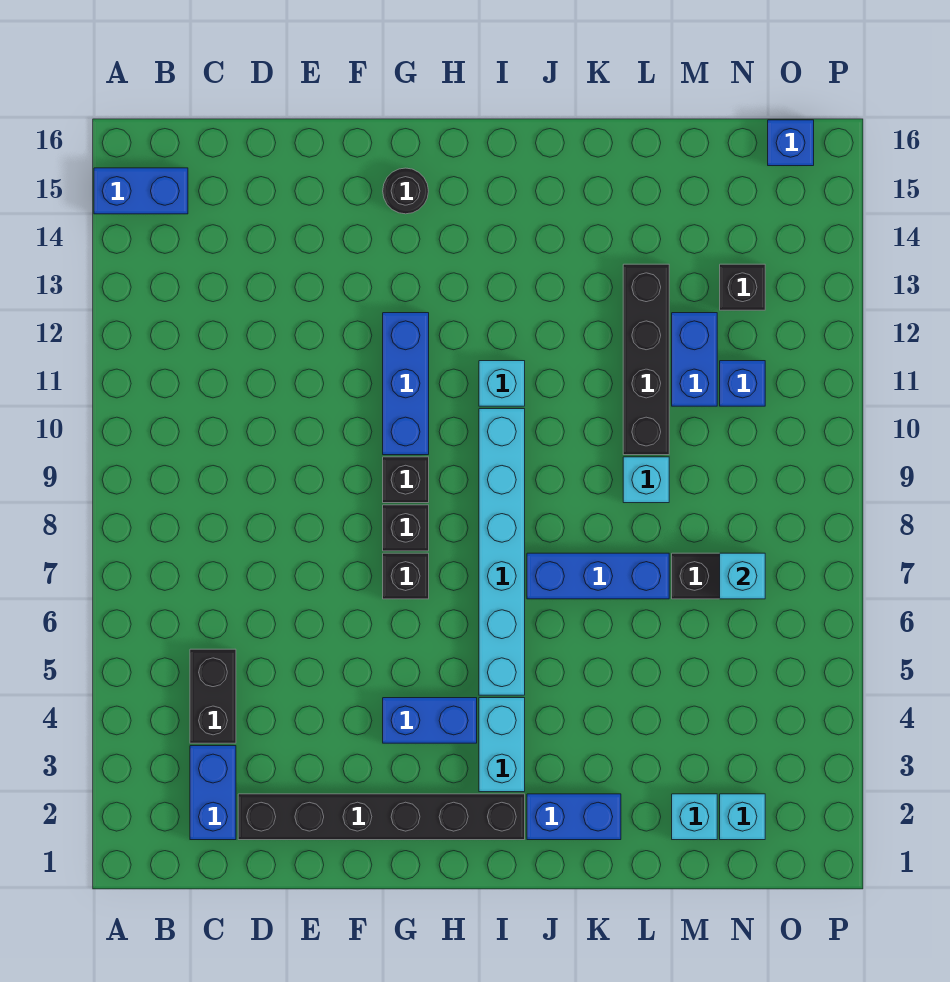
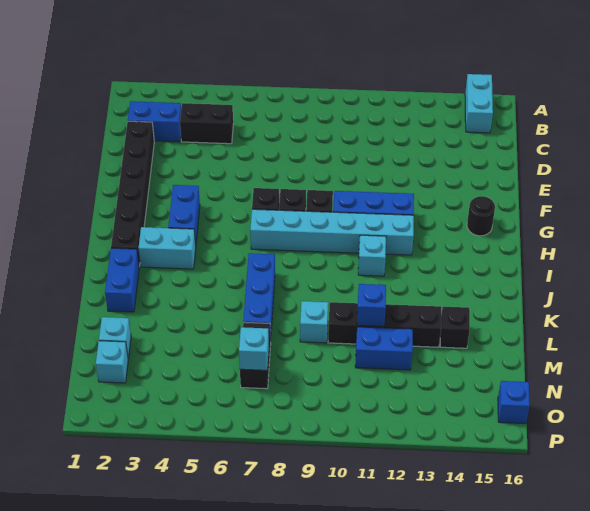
blue brick A15:B15 level 1 -> cyan brick A15:B15 level 1
cyan brick I5:I10 level 1 -> cyan brick H7:H12 level 1
blue brick N11 level 1 -> blue brick L11 level 2
black brick N13 level 1 -> black brick L14 level 1

